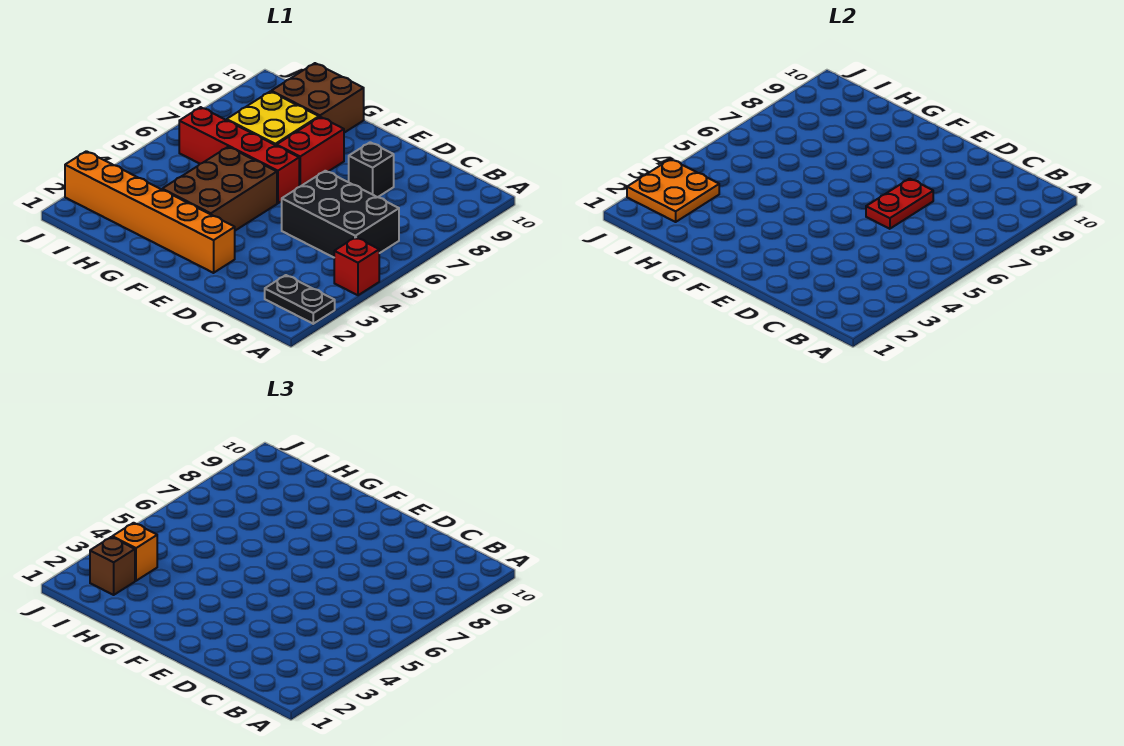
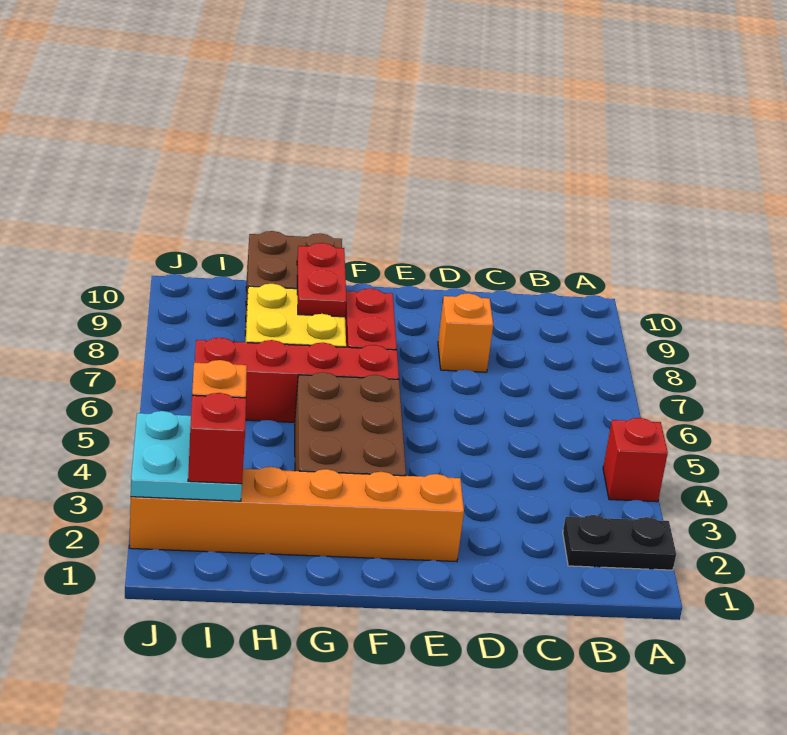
black brick B5:D6 level 1 -> none
red plate D6:D7 level 2 -> red plate G8:G9 level 2
black brick D8 level 1 -> orange brick D8 level 1
orange plate I2:J3 level 2 -> cyan plate I2:J3 level 2
brown brick I2 level 3 -> red brick I2 level 3

